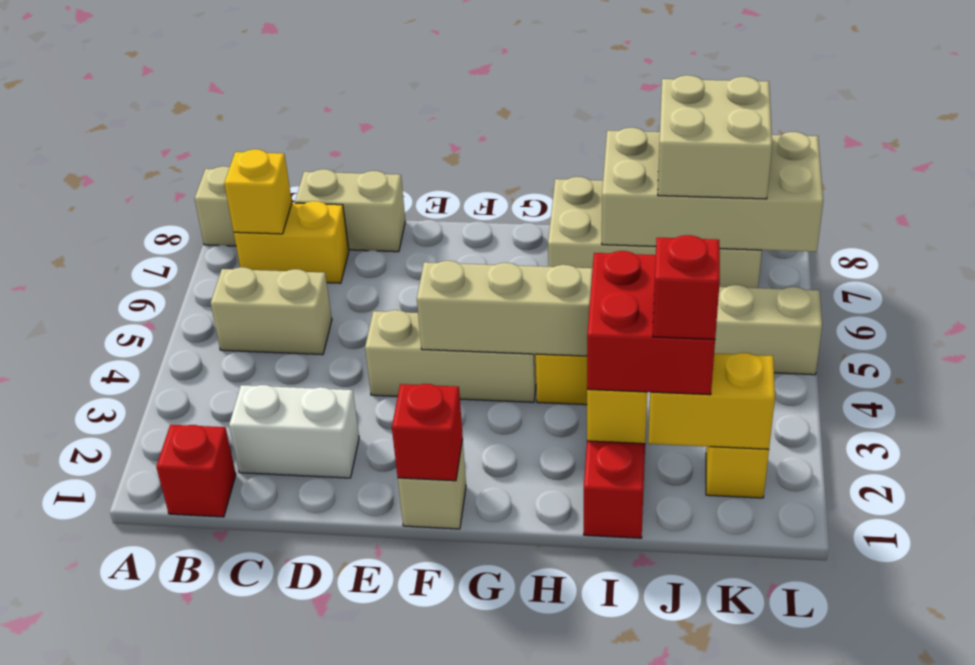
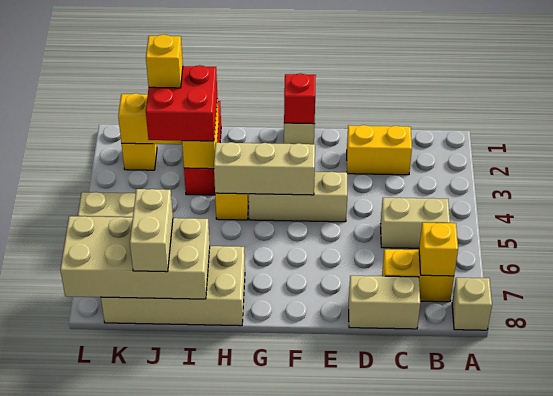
red brick B1 level 1 -> none
white brick C2:D2 level 1 -> yellow brick C2:D2 level 1
red brick J2 level 4 -> yellow brick J2 level 4
tan brick J7:K8 level 3 -> tan brick J7:J8 level 3

